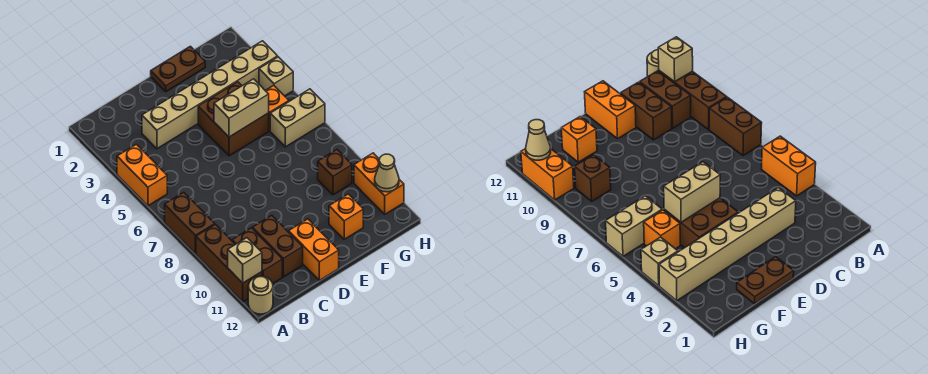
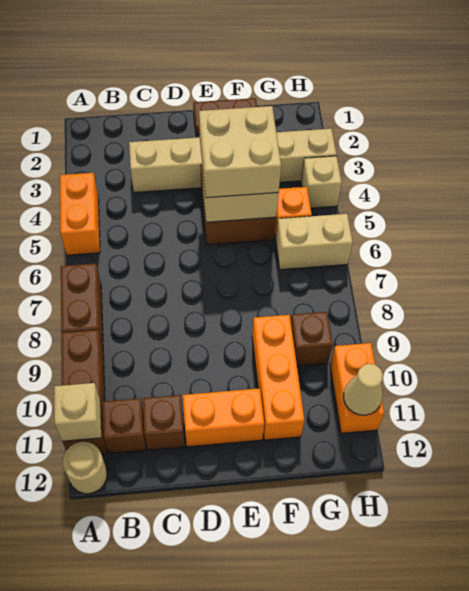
brown brick B10:B11 level 1 -> brown brick B11 level 1
brown brick C10:C11 level 1 -> brown brick C11 level 1
orange brick D11:D12 level 1 -> orange brick D11:E11 level 1
none -> tan brick E4:F5 level 3
orange brick F11 level 1 -> orange brick F9:F11 level 1

